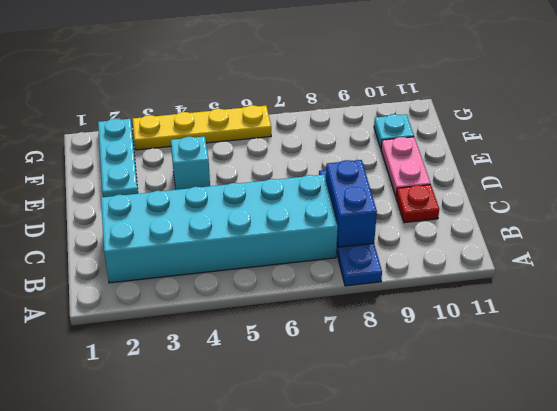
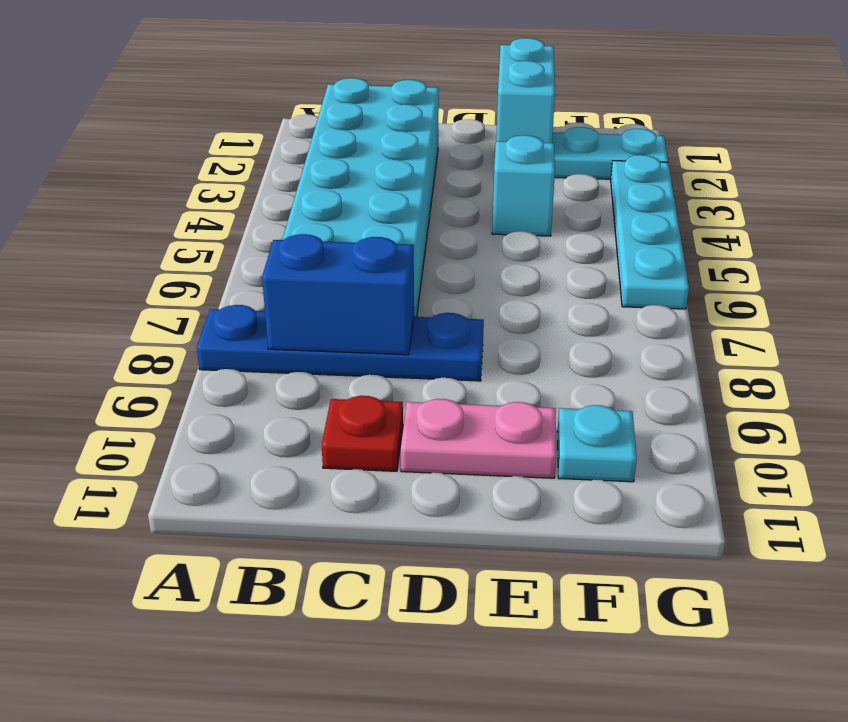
none -> cyan brick E1:E2 level 2
yellow plate G3:G6 level 1 -> cyan plate G3:G6 level 1

